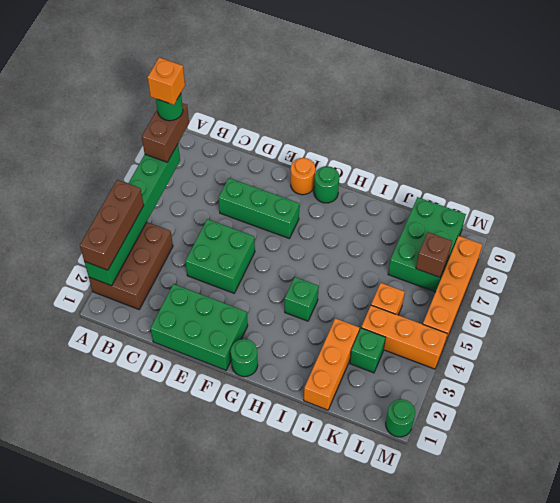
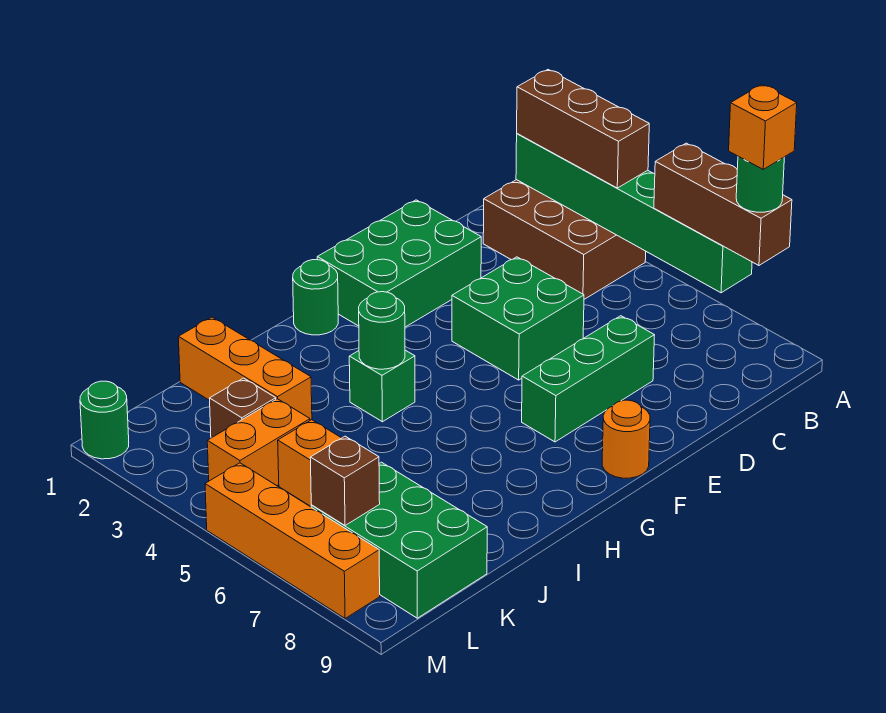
brown brick A7:A8 level 3 -> brown brick A6:A8 level 3
green round brick G9 level 1 -> green round brick H4 level 2
green brick K3 level 1 -> brown brick K3 level 1
orange brick K4:M4 level 1 -> orange brick K4:L4 level 1

